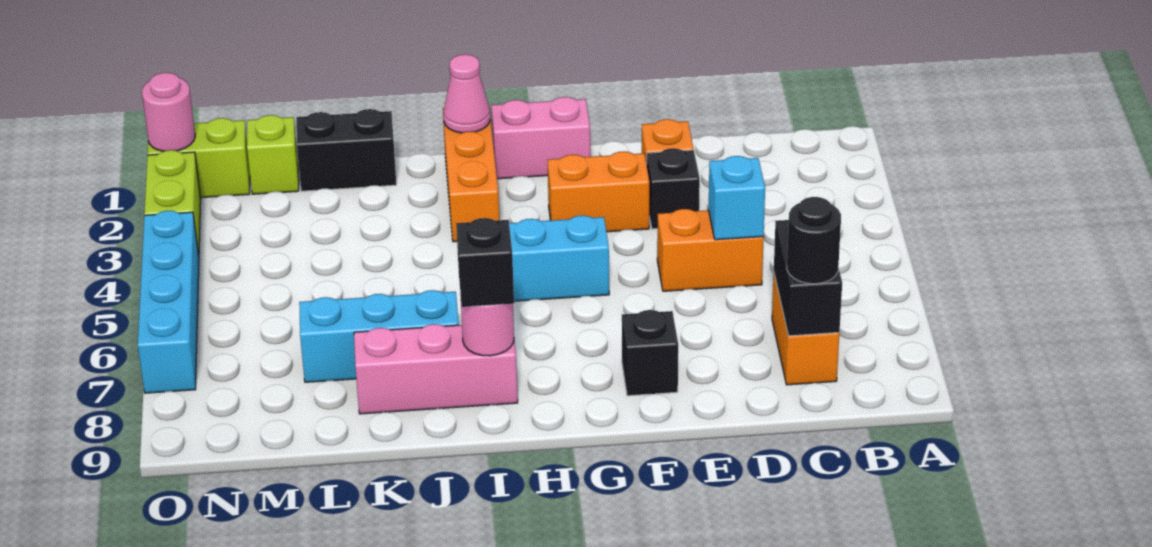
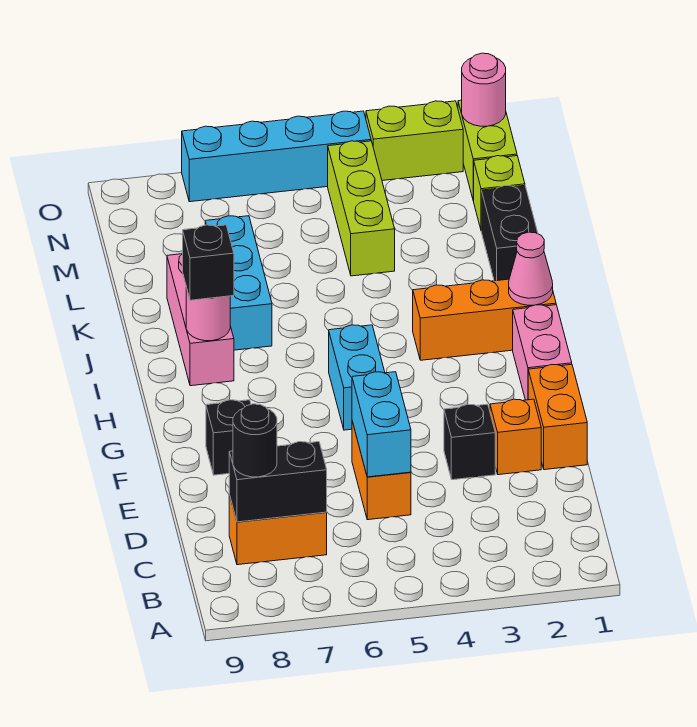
cyan brick D5 level 2 -> cyan brick D5:E5 level 2
orange brick F3:G3 level 1 -> orange brick E1:F1 level 1
none -> lime brick L4:N4 level 1

